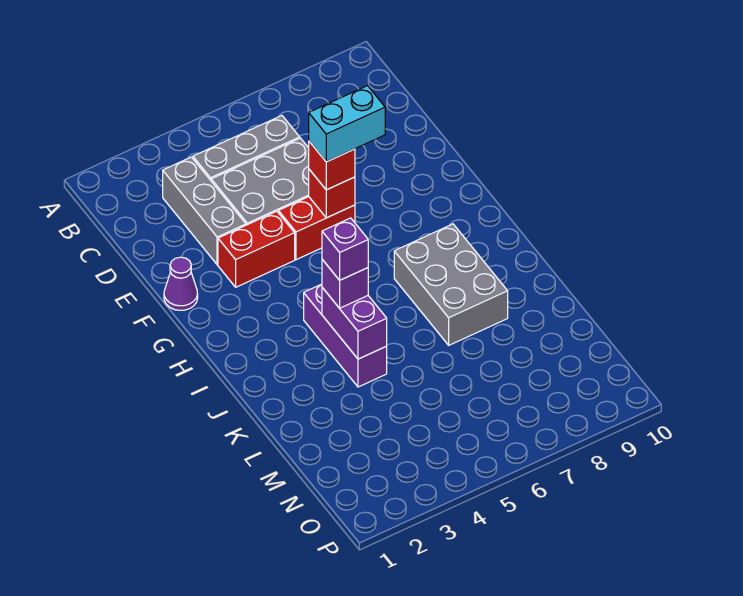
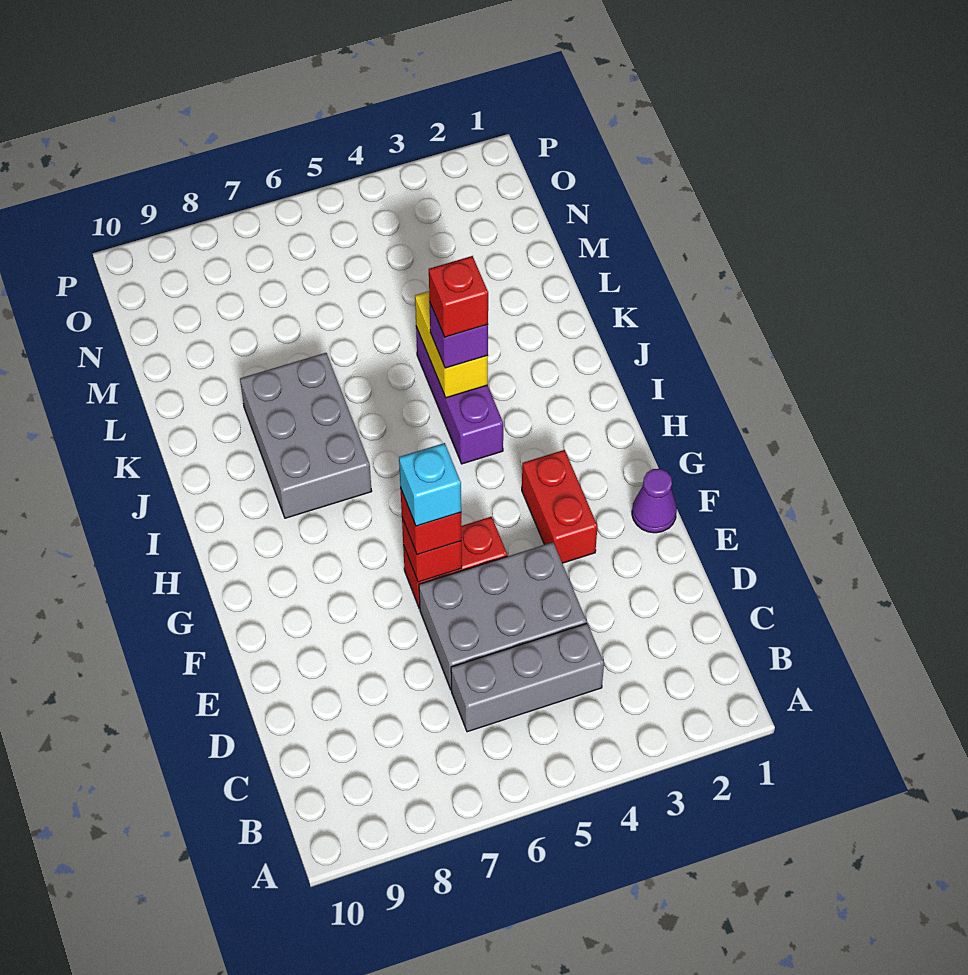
grey brick C3:E3 level 1 -> none
red brick F3:F4 level 1 -> red brick F3:G3 level 1
cyan brick F6:F7 level 4 -> cyan brick F6 level 4
purple brick J4:K4 level 2 -> yellow brick J4:K4 level 2
purple brick J4 level 4 -> red brick J4 level 4

